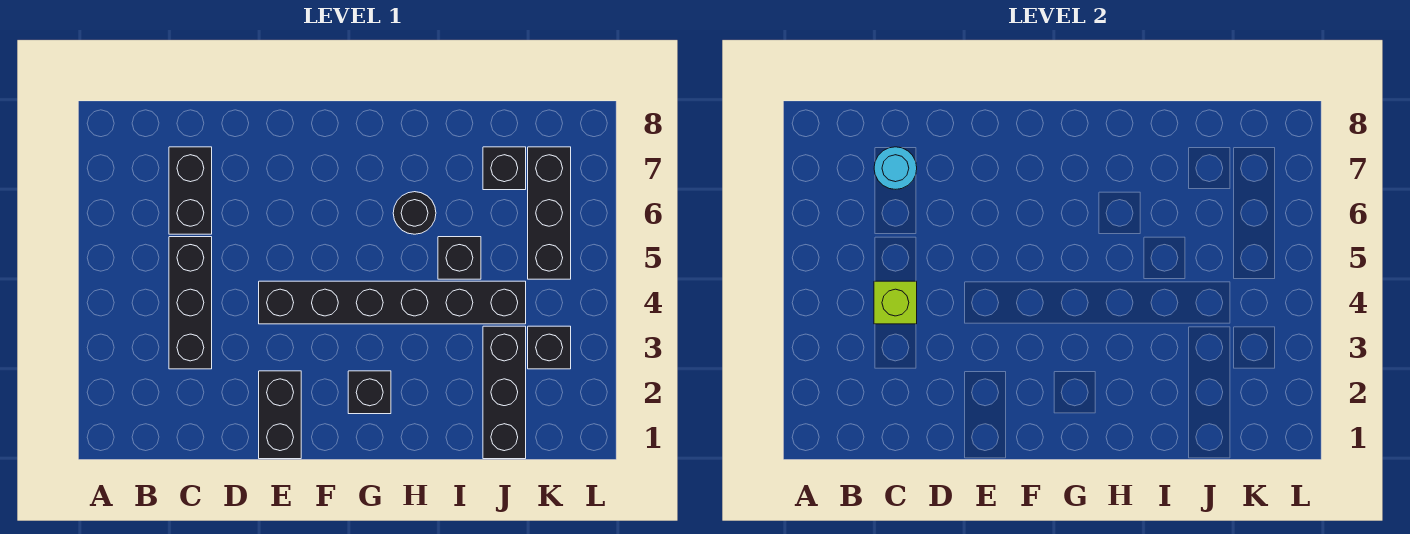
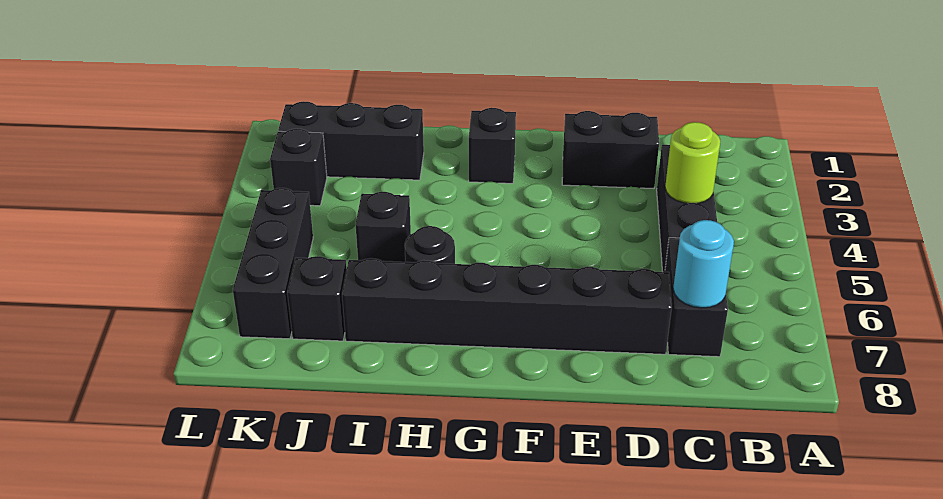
lime brick C4 level 2 -> lime round brick C4 level 2
black brick E1:E2 level 1 -> black brick D2:E2 level 1
black brick E4:J4 level 1 -> black brick D7:I7 level 1
black brick J1:J3 level 1 -> black brick I2:K2 level 1

